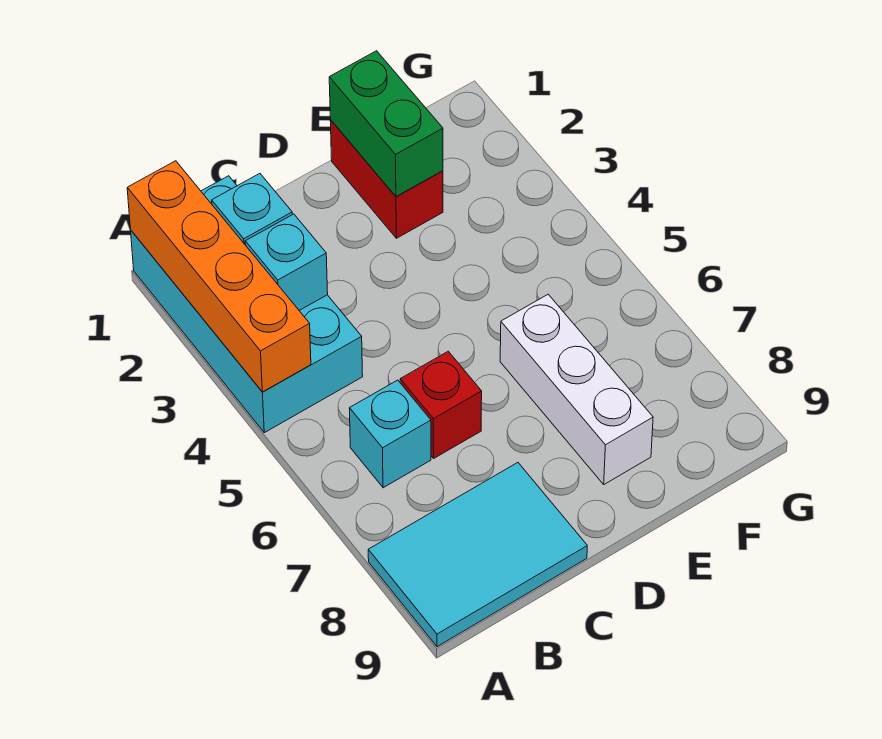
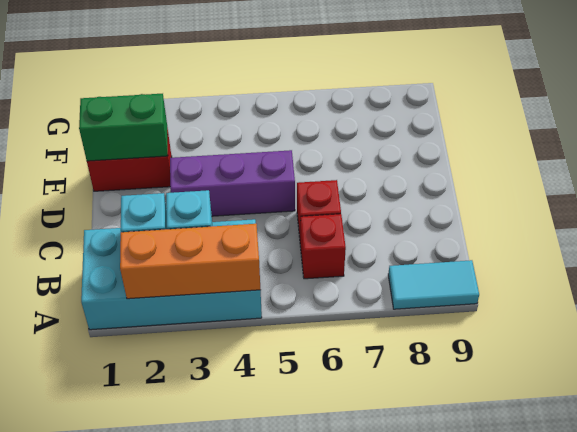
orange brick A1:A4 level 2 -> orange brick A2:A4 level 2
cyan tile A8:C9 level 1 -> cyan tile A8:A9 level 1
cyan brick B6 level 1 -> red brick B6 level 1
none -> purple brick D3:D5 level 1
white brick E6:E8 level 1 -> none

